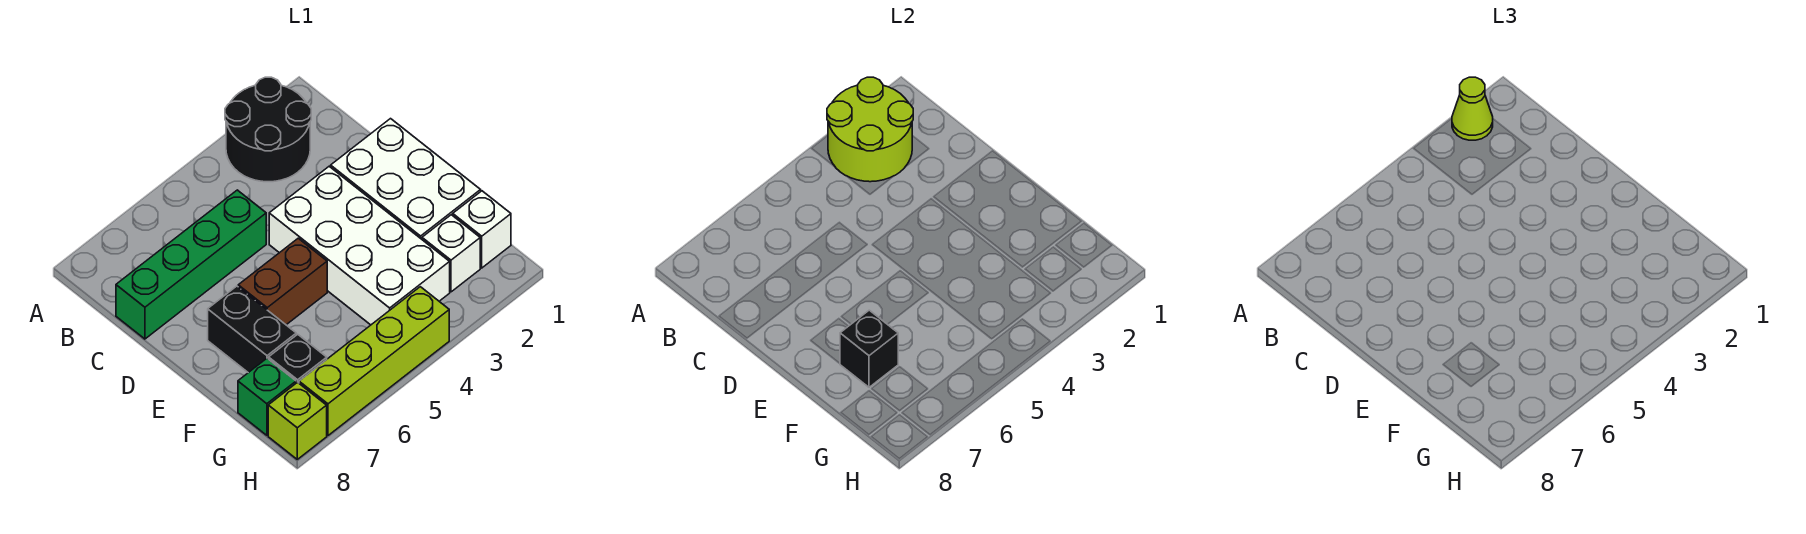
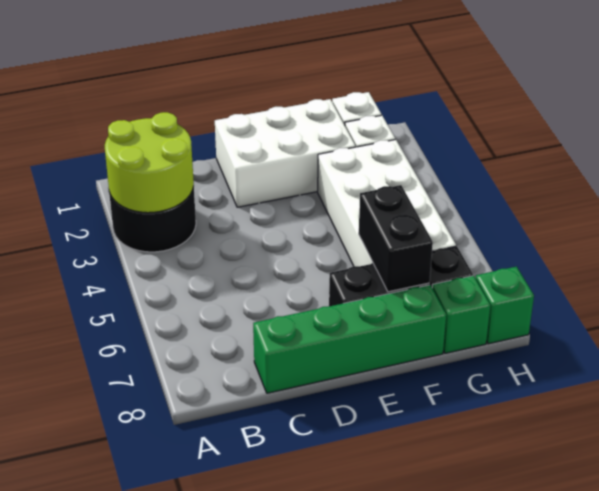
lime cone A2 level 3 -> none
green brick C5:C8 level 1 -> green brick C8:F8 level 1
white brick D3:G4 level 1 -> white brick F3:G6 level 1
brown brick E5:E6 level 1 -> none
black brick F7 level 2 -> black brick F6:F7 level 2
lime brick H4:H7 level 1 -> none
lime brick H8 level 1 -> green brick H8 level 1

